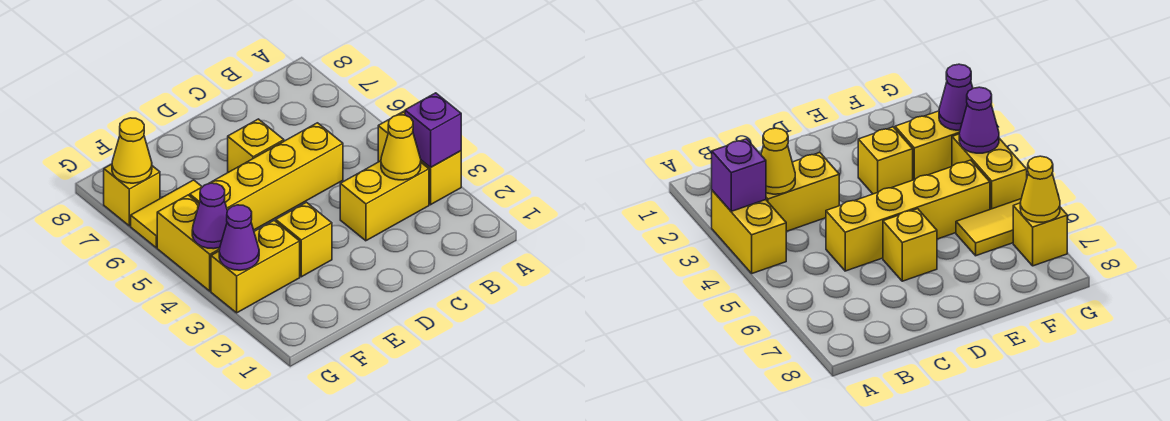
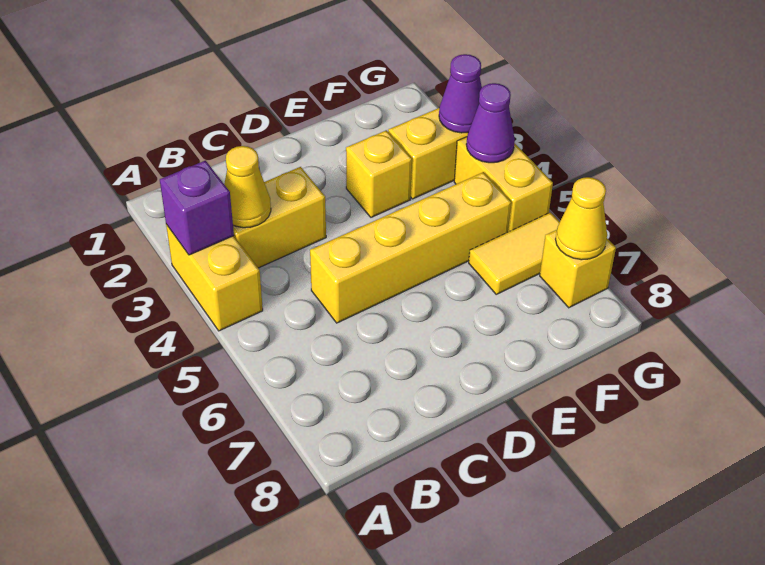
yellow brick D6 level 1 -> none

